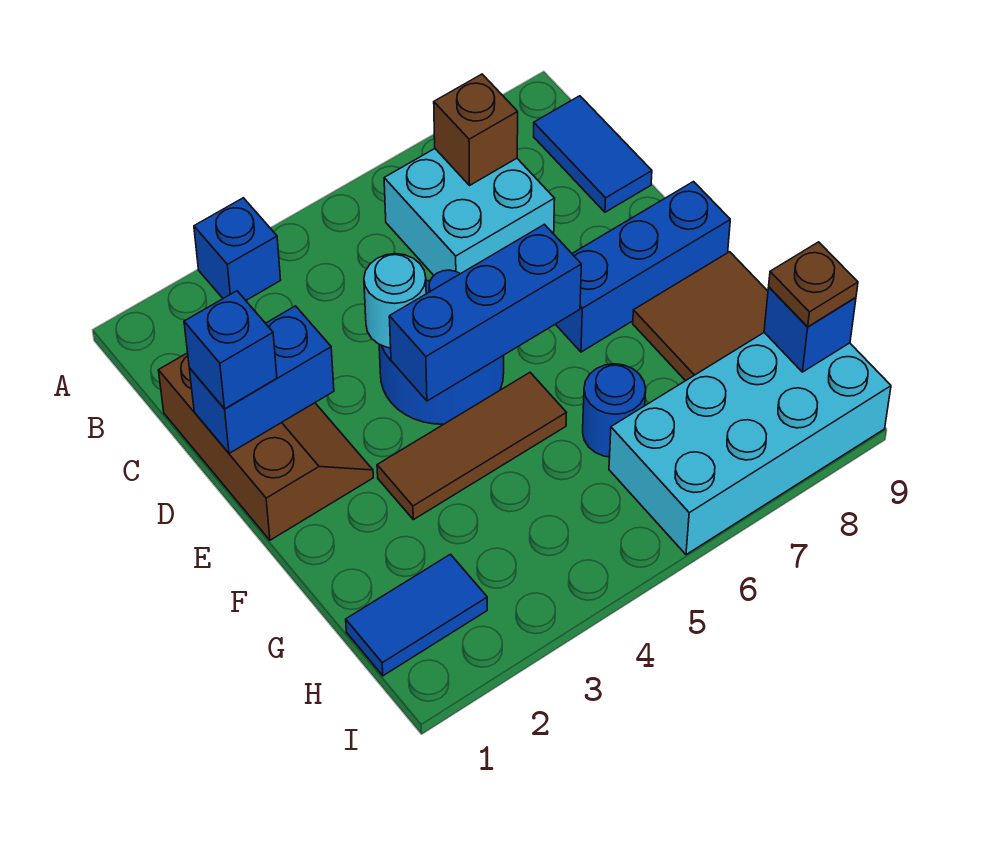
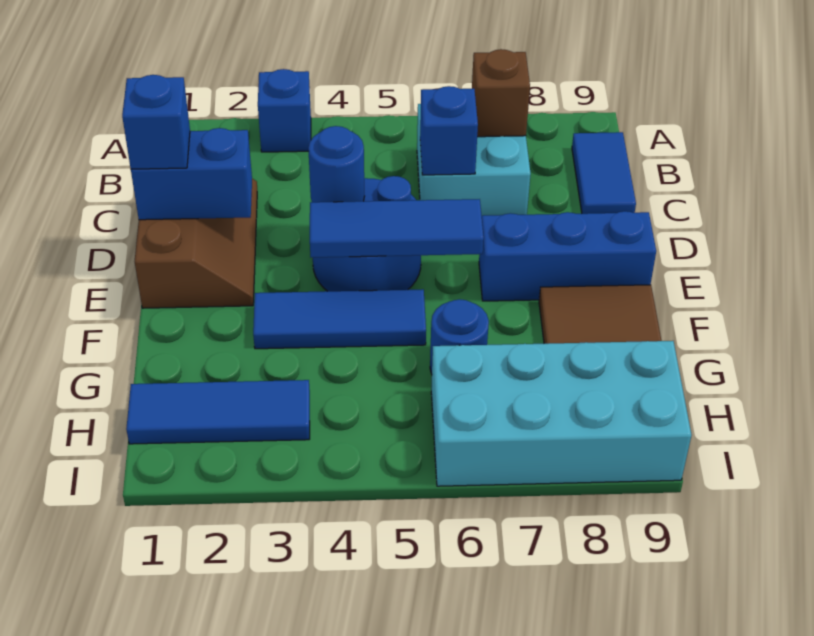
cyan round brick D4 level 2 -> blue round brick D4 level 2
blue brick E4:E6 level 2 -> blue tile E4:E6 level 2
brown tile F3:F5 level 1 -> blue tile F3:F5 level 1
blue tile H1:H2 level 1 -> blue tile H1:H3 level 1
blue brick H9 level 2 -> blue brick C6 level 2
brown plate H9 level 3 -> none

